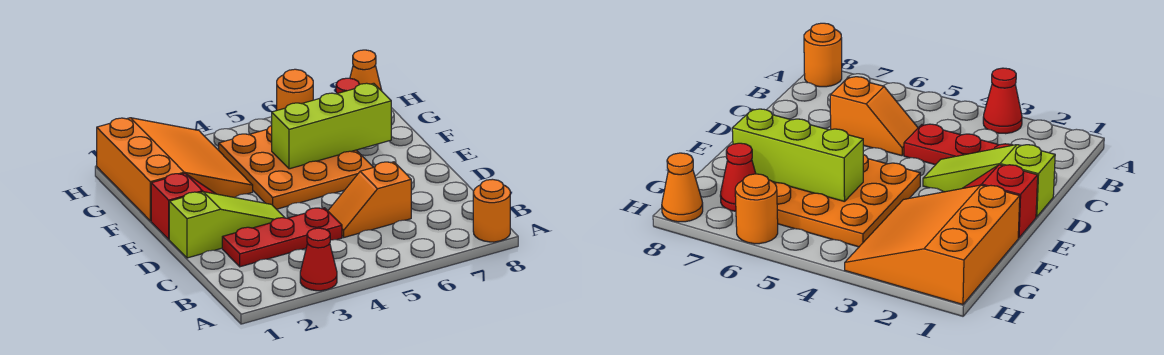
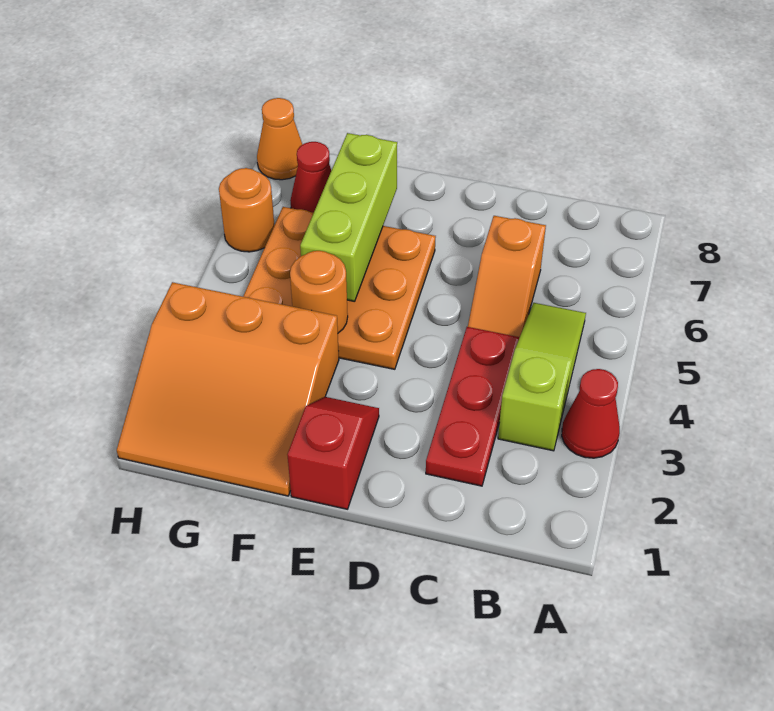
orange round brick A8 level 1 -> orange round brick F4 level 2
lime slope D1:D3 level 1 top 1 -> lime slope B3:B5 level 1 top 3
orange slope F1:H3 level 1 top 1 -> orange slope F1:H3 level 1 top 3

